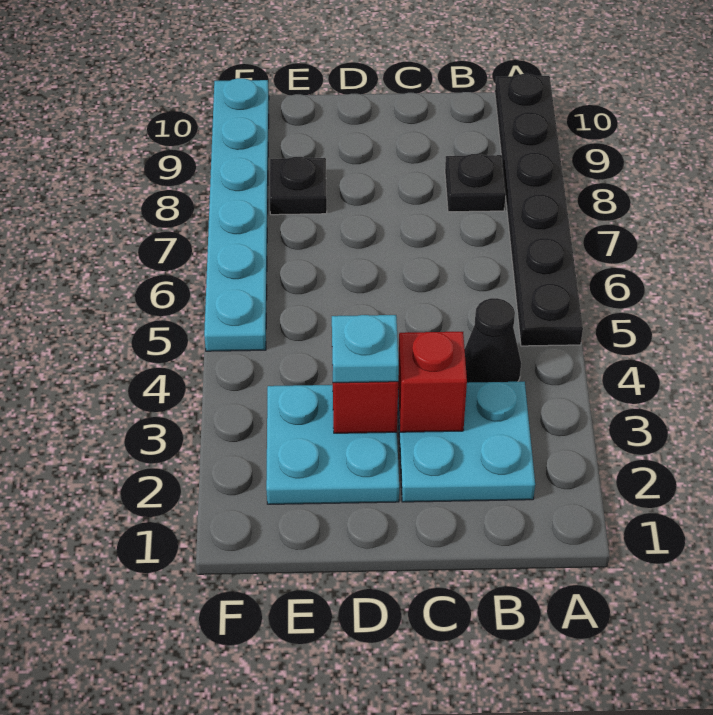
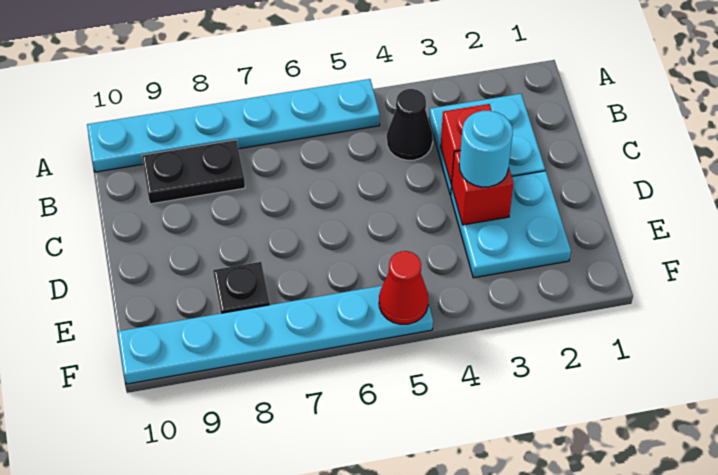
black plate A5:A10 level 1 -> cyan plate A5:A10 level 1
black plate B8 level 1 -> black plate B8:B9 level 1
cyan plate D3 level 3 -> cyan round brick D3 level 3
none -> red cone F5 level 2

